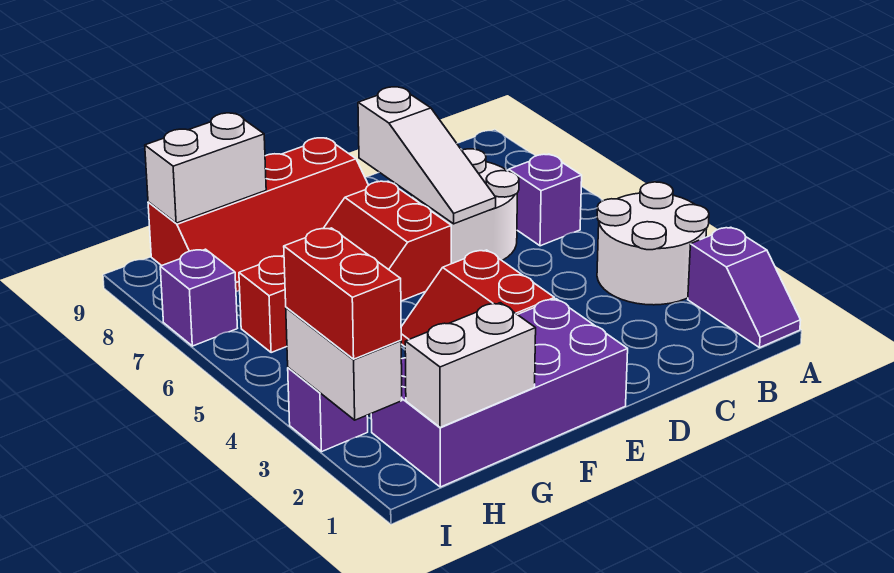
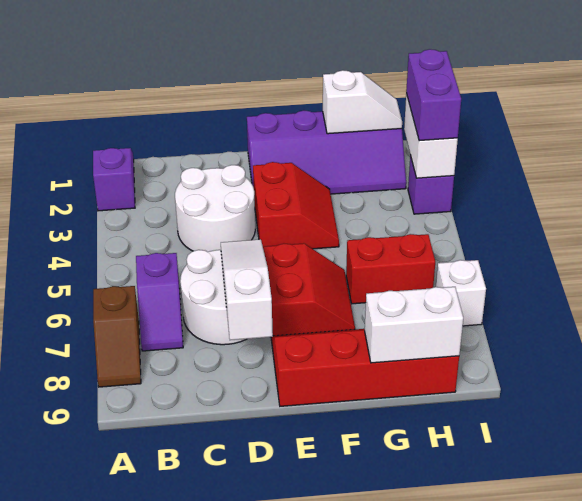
white round brick A3:B4 level 1 -> white round brick C3:D4 level 1
none -> brown slope A7:A8 level 1 top 7
purple brick E1:H2 level 1 -> purple slope E1:H2 level 1 top 1
white brick G1:H1 level 2 -> white slope G1:H1 level 2 top G
red brick I2:I3 level 3 -> purple brick I2:I3 level 3
purple brick I7 level 1 -> white brick I7 level 1

